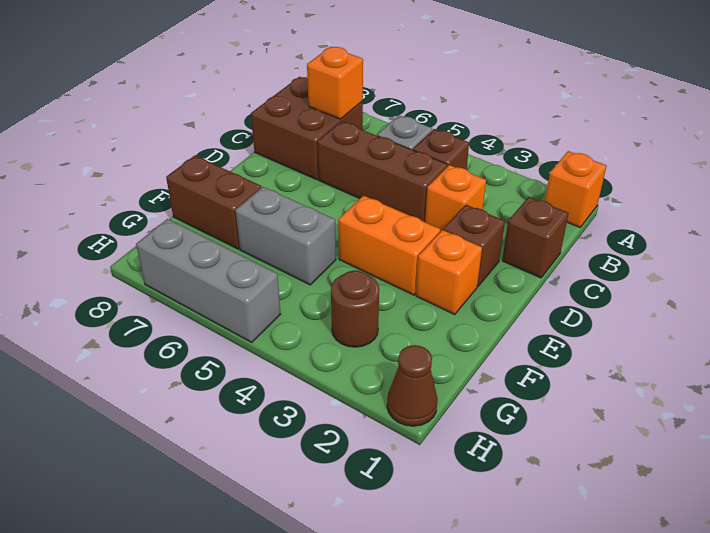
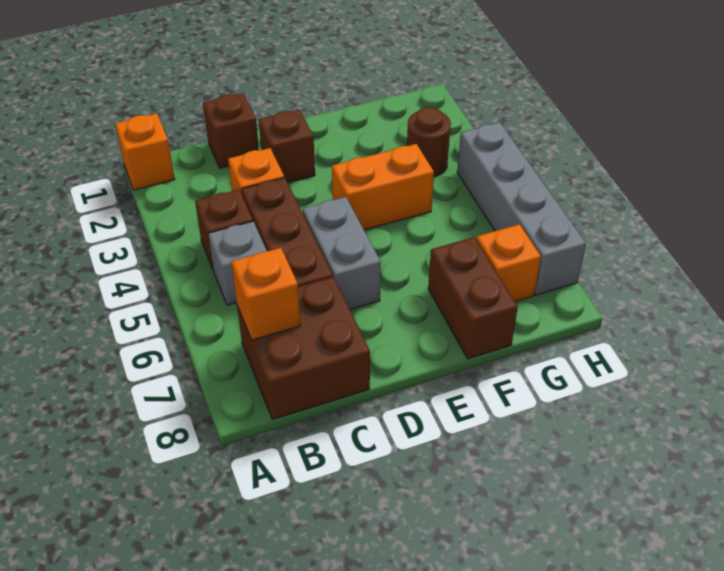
orange brick E2 level 1 -> orange brick G7 level 1
orange brick E3:E4 level 1 -> orange brick E4:F4 level 1
grey brick F5:F6 level 1 -> grey brick D5:D6 level 1
brown cone H1 level 1 -> none
grey brick H5:H7 level 1 -> grey brick H4:H7 level 1

